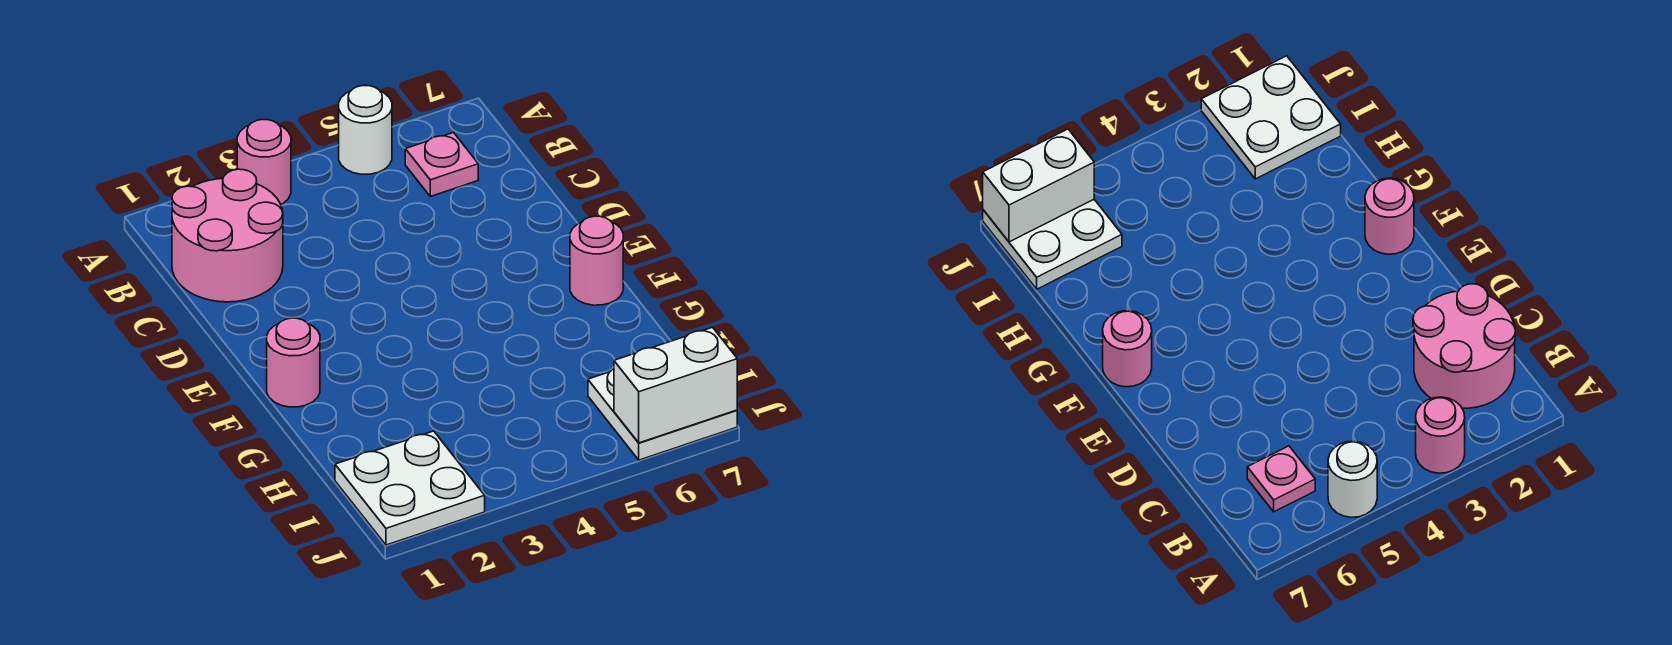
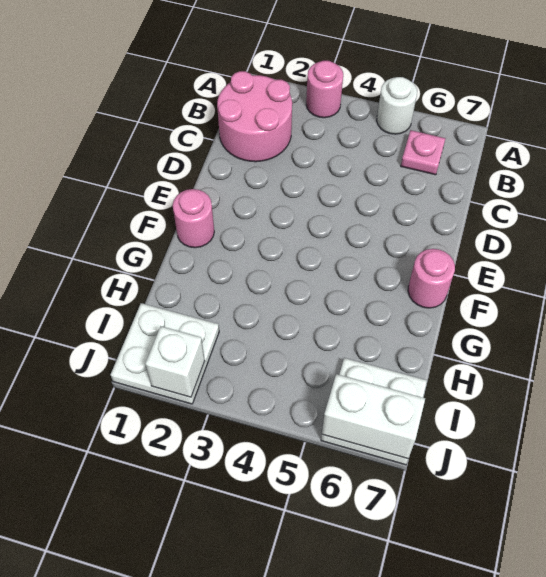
none -> white brick J2 level 2

